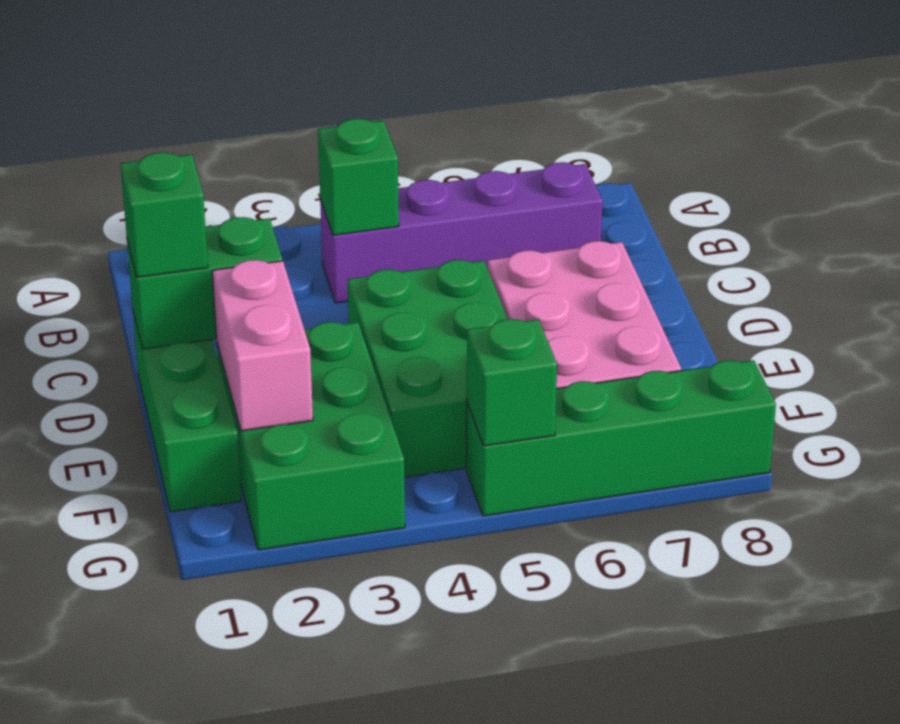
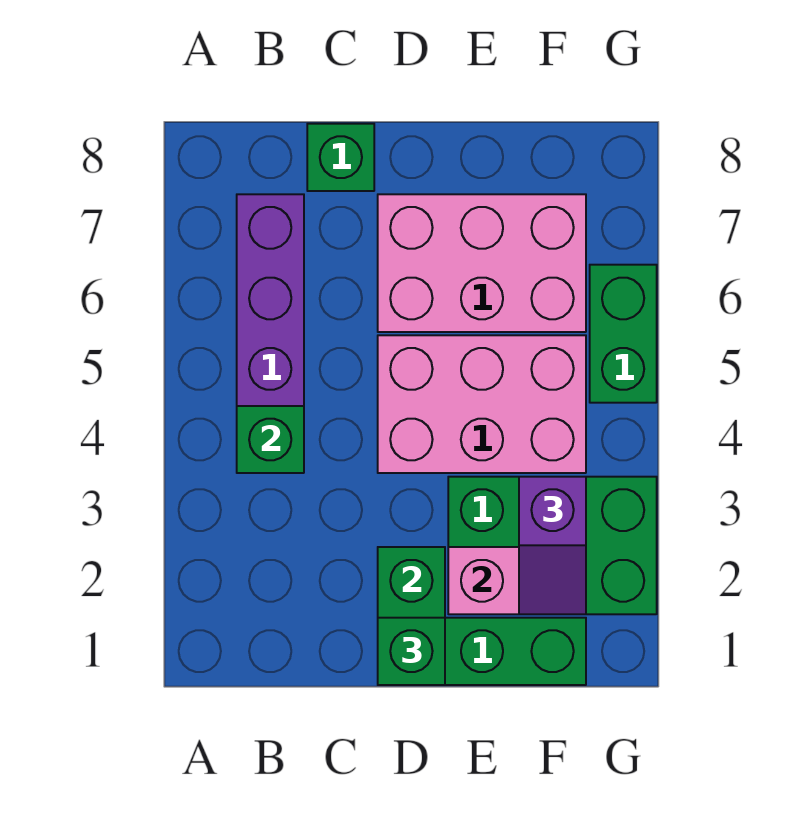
green brick D4:F5 level 1 -> pink brick D4:F5 level 1
none -> purple slope F2:F3 level 3 top 3
green brick G5:G8 level 1 -> green brick G5:G6 level 1
green brick G5 level 2 -> green brick C8 level 1

